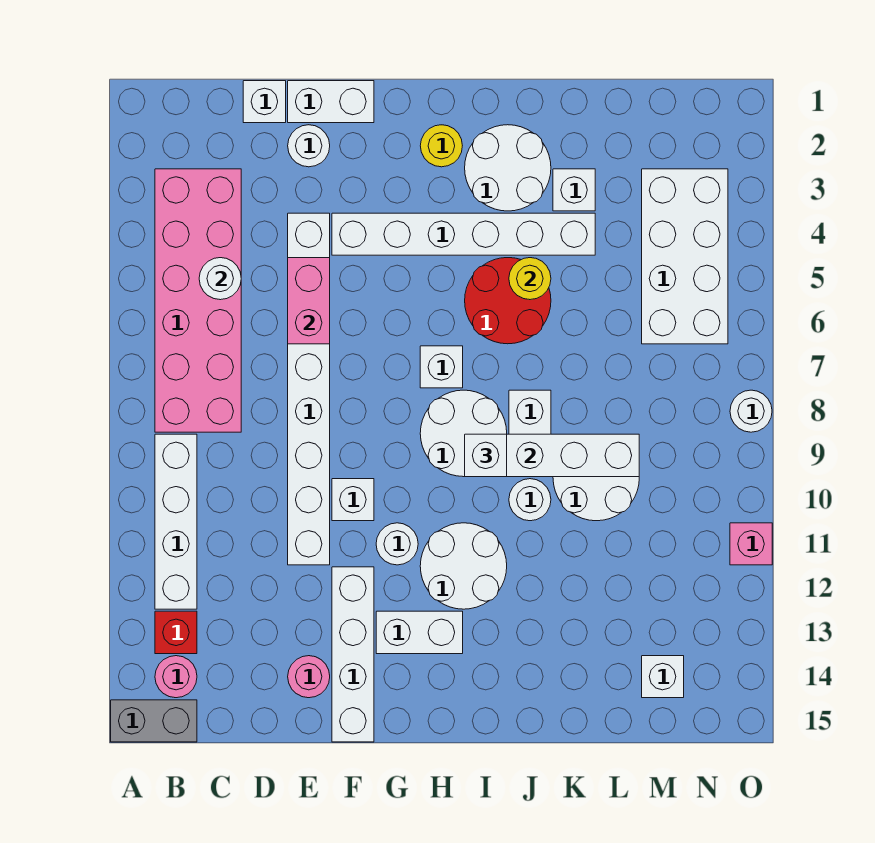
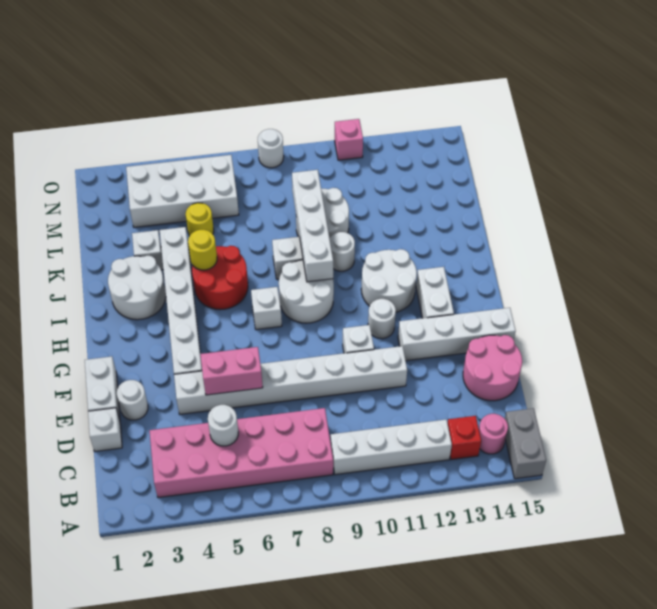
pink round brick E14 level 1 -> pink round brick D14:E15 level 1
yellow round brick H2 level 1 -> yellow round brick L5 level 1
white brick I9 level 3 -> none
white brick M14 level 1 -> none

